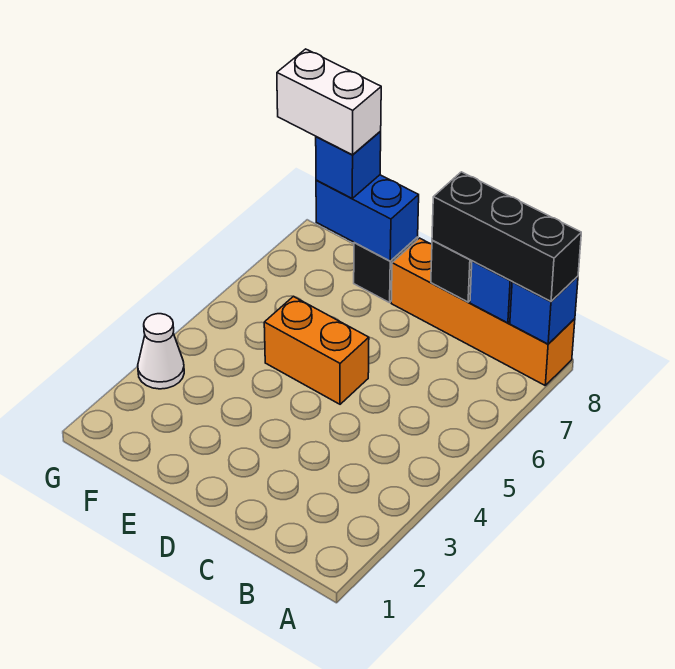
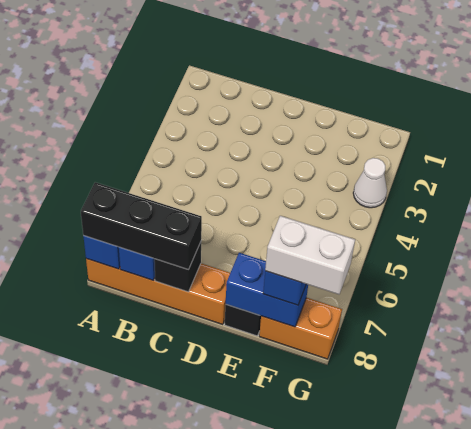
orange brick D5:E5 level 1 -> orange brick F8:G8 level 1

